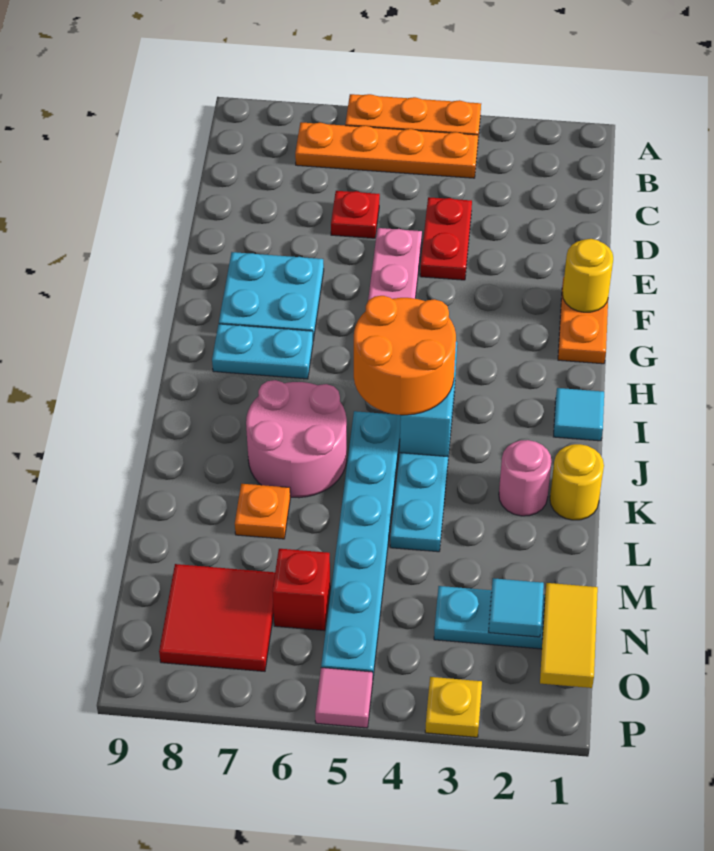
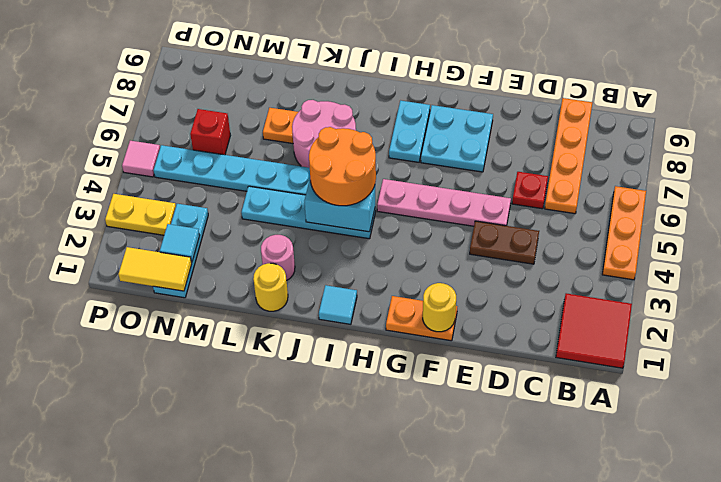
orange plate B4:B7 level 1 -> orange plate C6:C9 level 1
red plate D4:E4 level 1 -> brown plate D4:E4 level 1
red tile N7:O8 level 1 -> red tile A1:B2 level 1
yellow plate P3 level 1 -> yellow plate O3:P3 level 1

